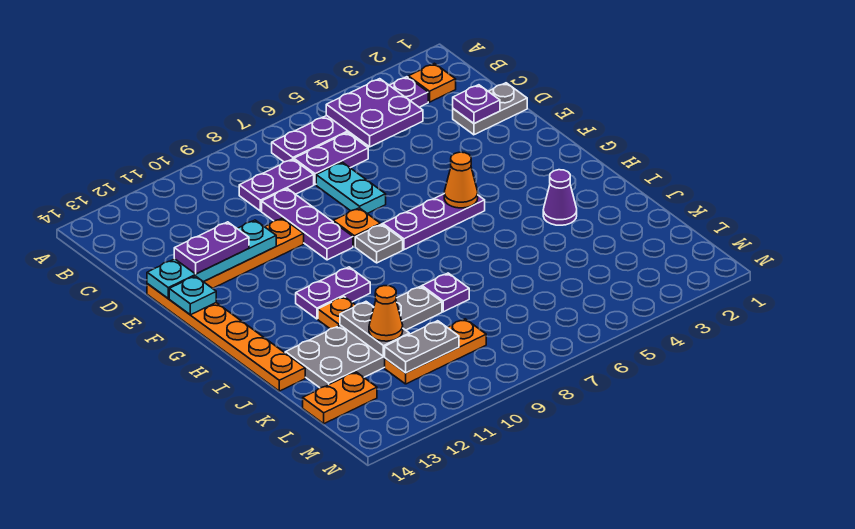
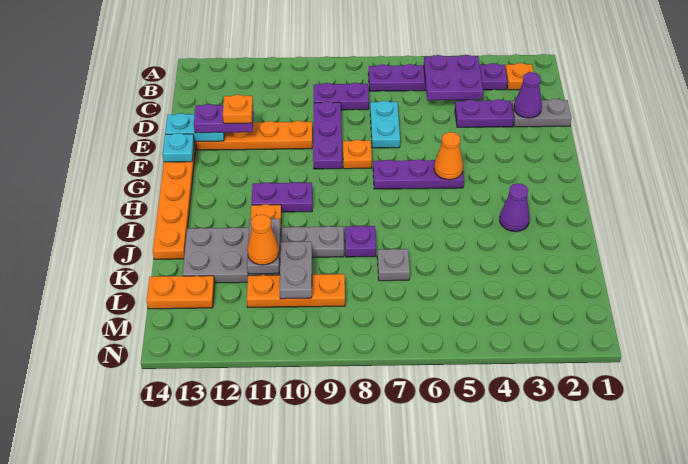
purple plate C6:C7 level 1 -> purple plate D3:D4 level 1
purple plate D2 level 2 -> purple cone D2 level 2
cyan plate E11:E14 level 2 -> cyan plate E13:E14 level 2
none -> orange plate E12 level 4
grey plate G8 level 1 -> grey plate K7 level 1
grey plate L10:L11 level 2 -> grey plate K10:L10 level 2

